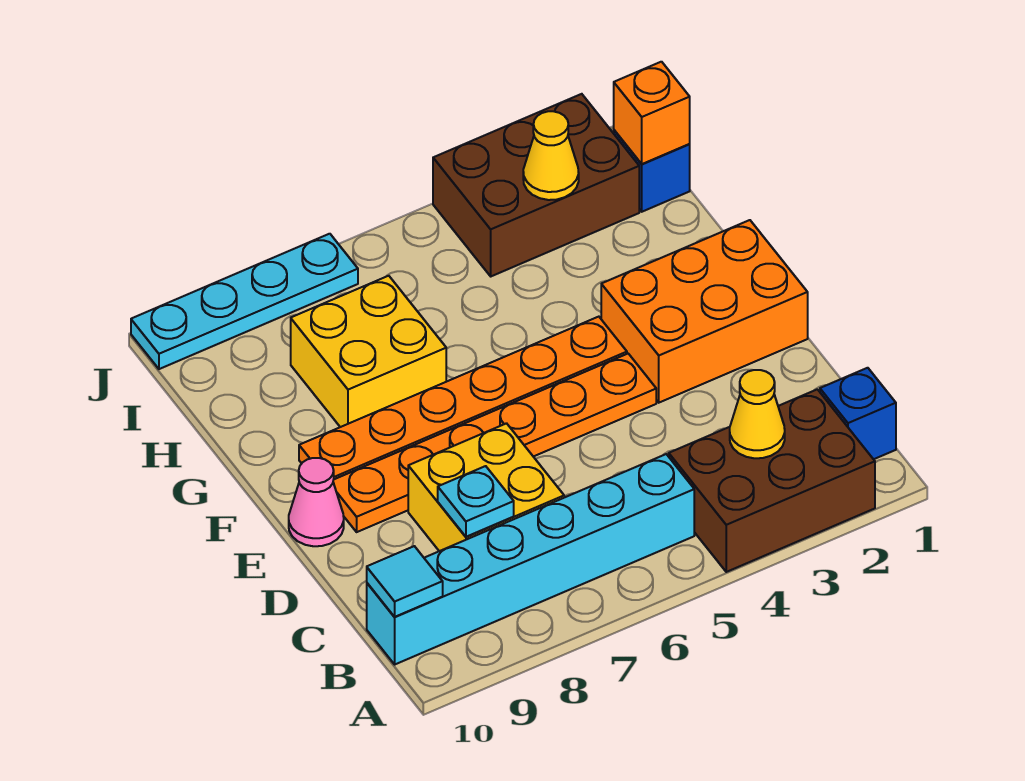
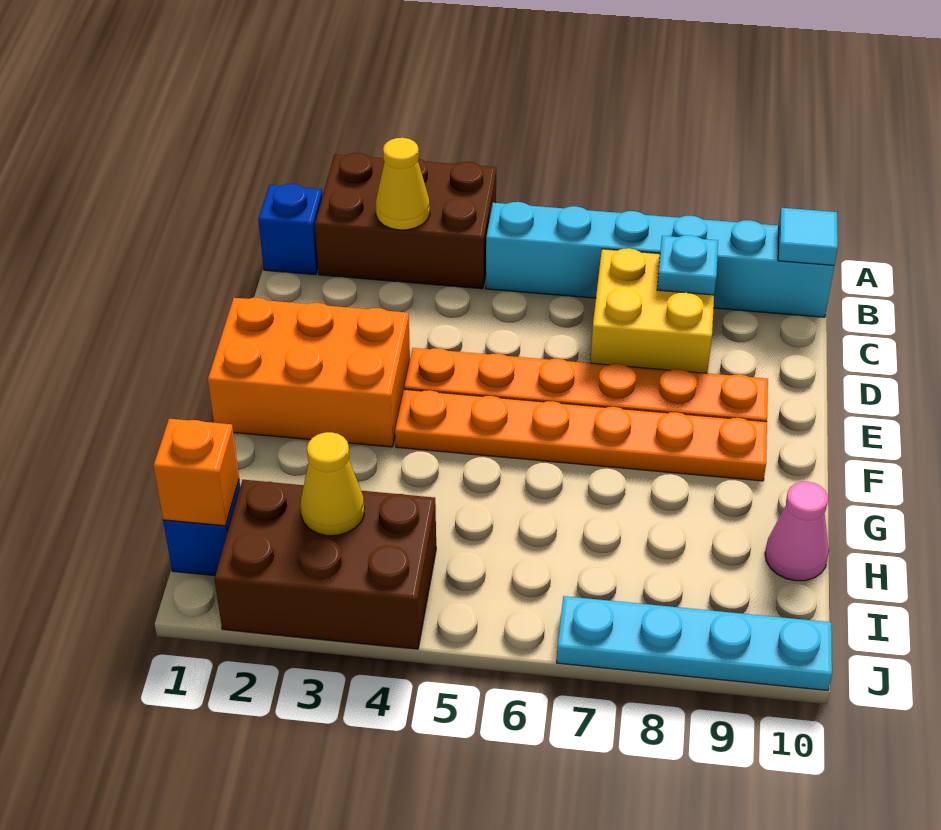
pink cone E10 level 1 -> pink cone H10 level 1
yellow brick G7:H8 level 1 -> none

